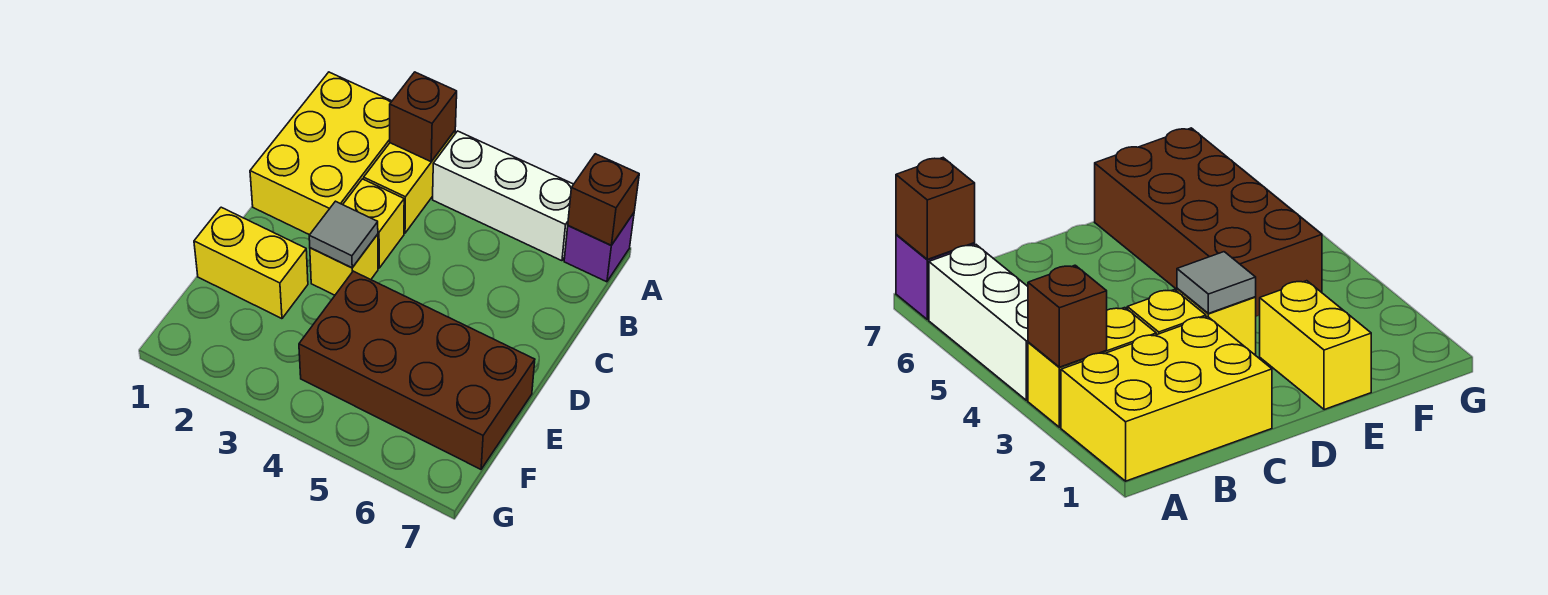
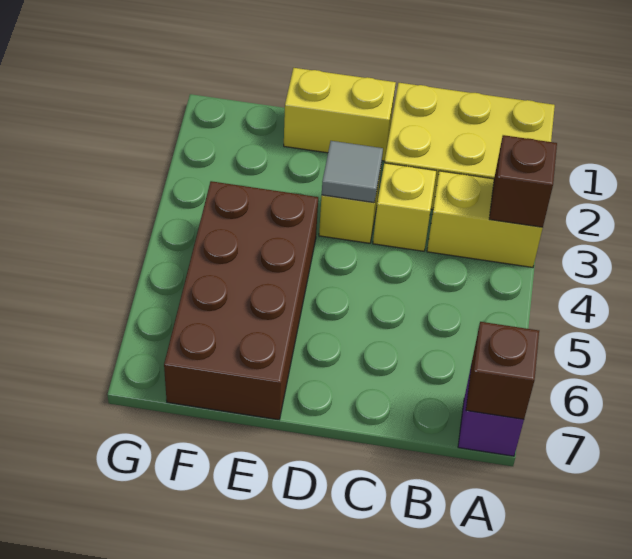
white brick A4:A6 level 1 -> none
yellow brick E1:E2 level 1 -> yellow brick D1:E1 level 1

